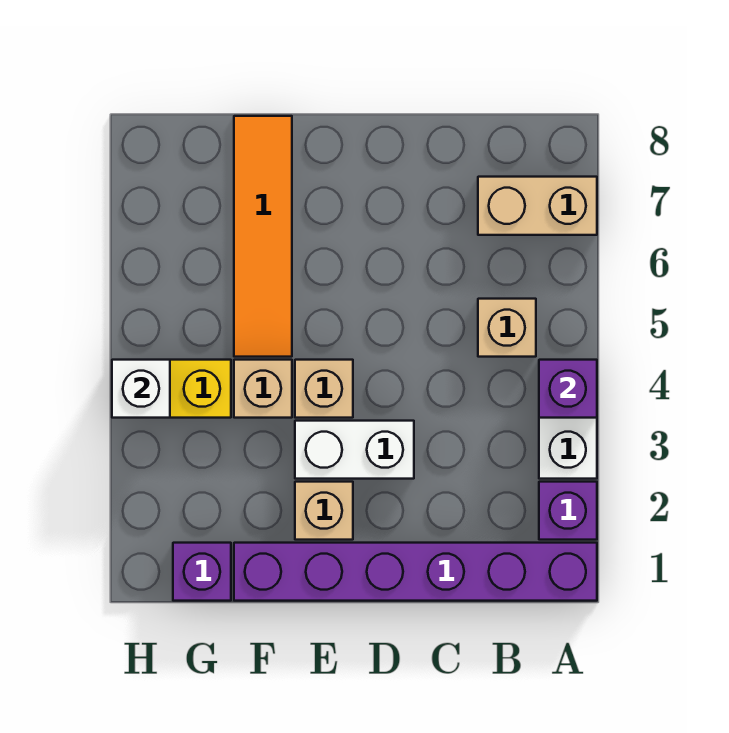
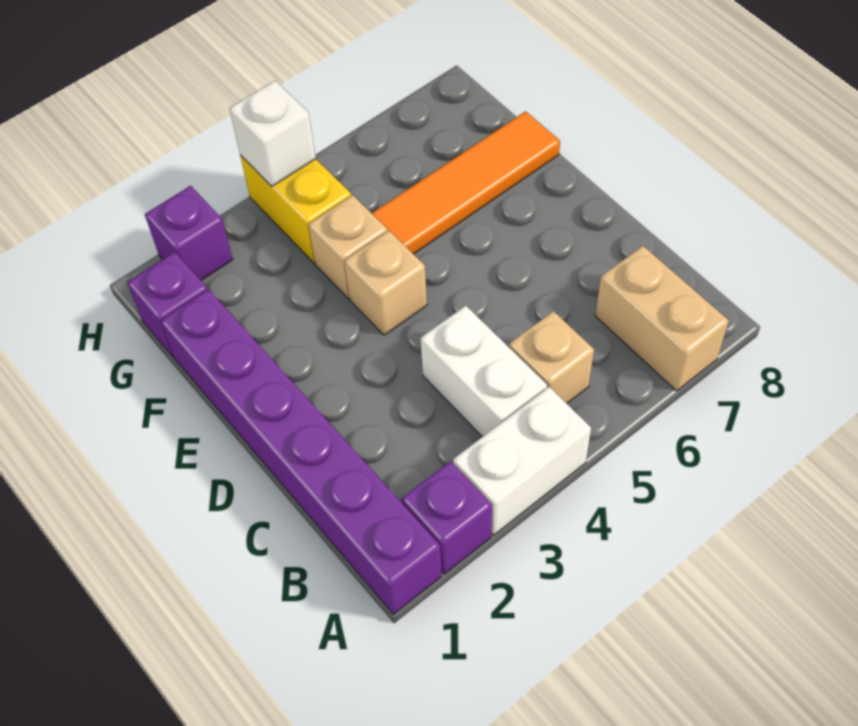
purple brick A4 level 2 -> purple brick H2 level 1
white brick D3:E3 level 1 -> white brick B4:C4 level 1
tan brick E2 level 1 -> none

